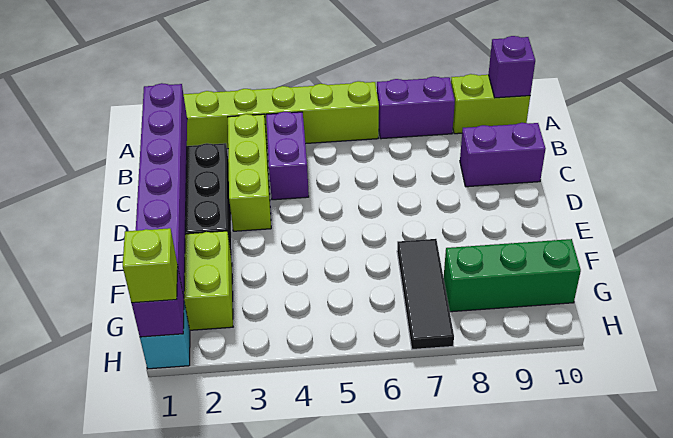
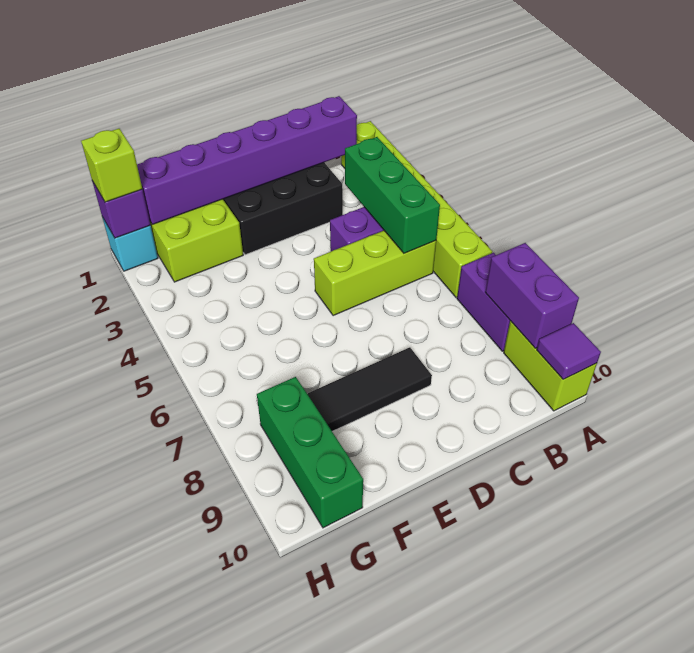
purple brick A10 level 2 -> purple tile A10 level 2
lime brick B3:D3 level 1 -> lime brick B5:D5 level 1
none -> green brick B3:B5 level 2
purple brick C9:C10 level 1 -> purple brick A8:A9 level 2
black tile F7:H7 level 1 -> black tile D8:F8 level 1

